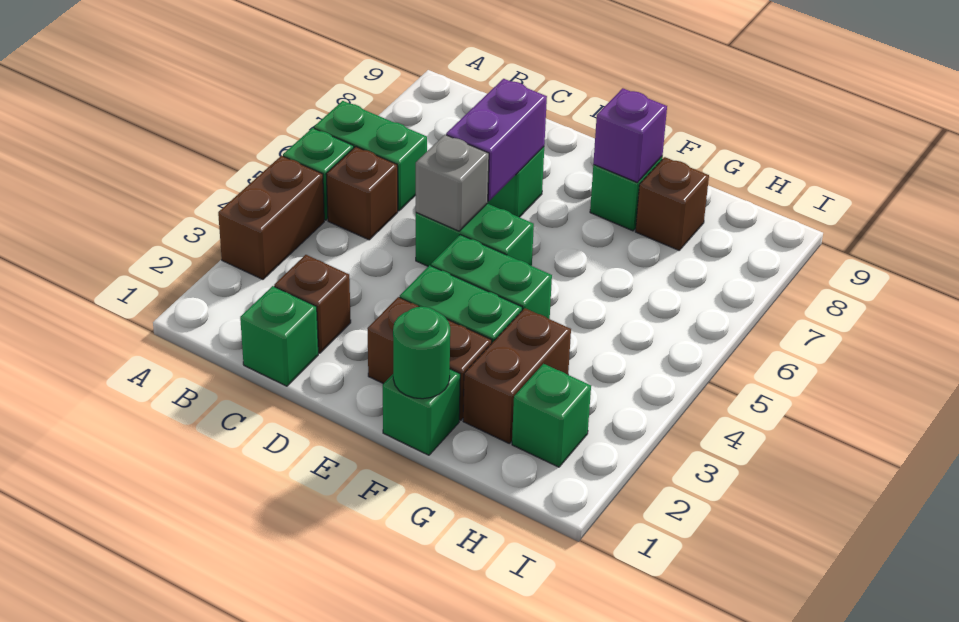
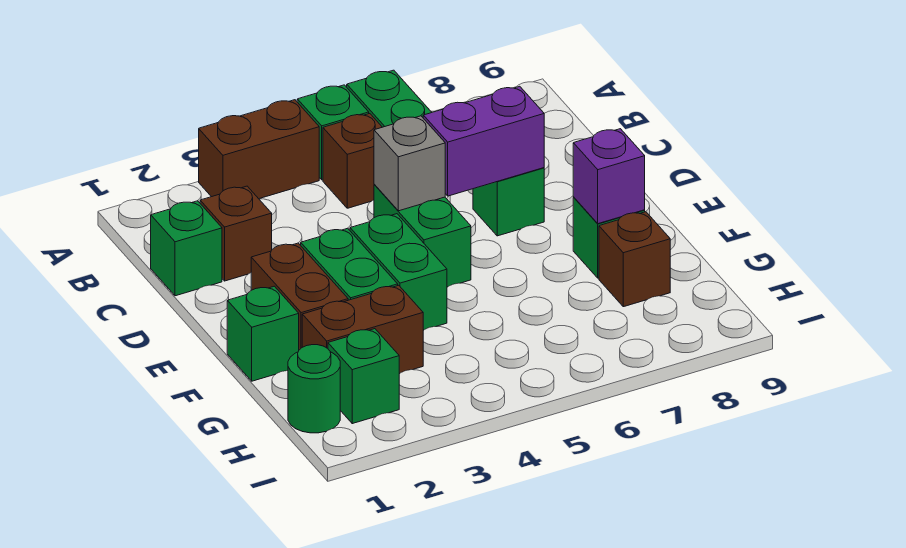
green round brick F1 level 2 -> green round brick H1 level 1

